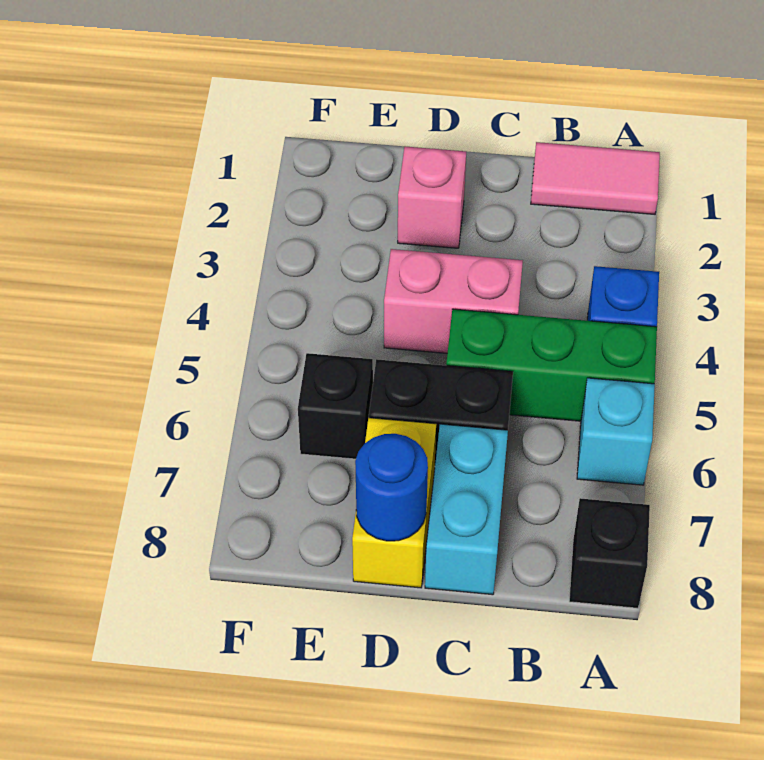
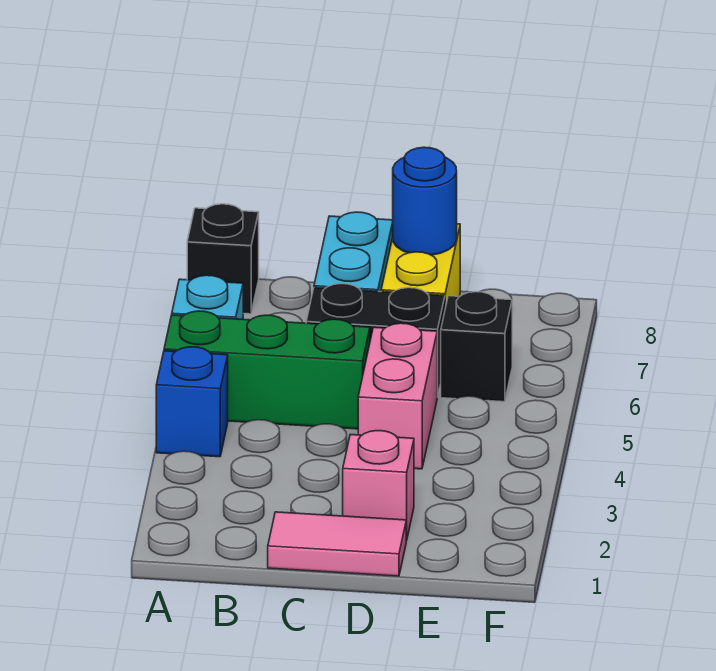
pink tile A1:B1 level 1 -> pink tile C1:D1 level 1
pink brick C4:D4 level 1 -> pink brick D4:D5 level 1

